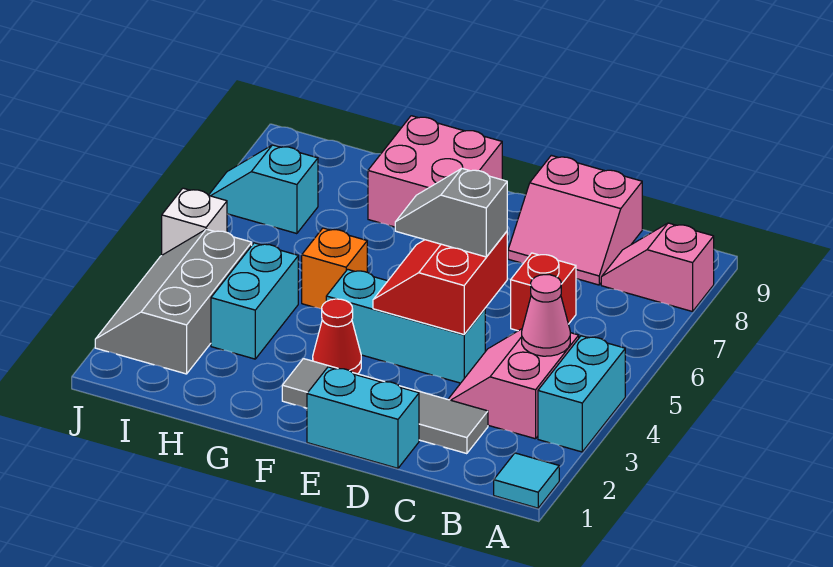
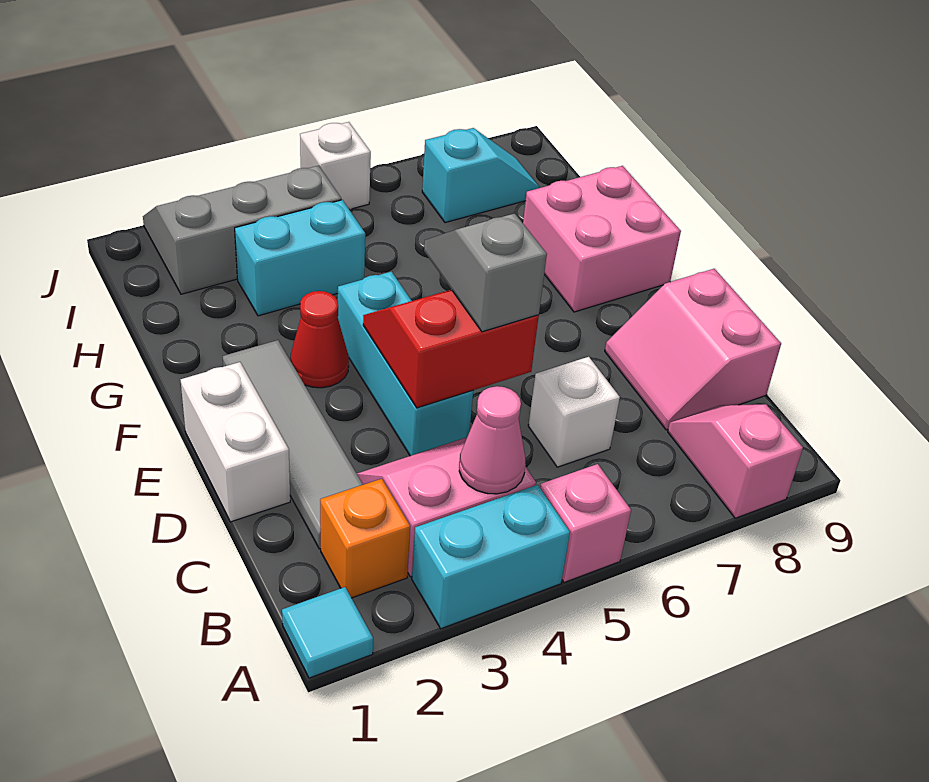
none -> pink brick A5 level 1
red brick C6 level 1 -> white brick C6 level 1
cyan brick D1:E1 level 1 -> white brick D1:E1 level 1
orange brick G5 level 1 -> orange brick B2 level 1
cyan slope I7:J7 level 1 top I -> cyan slope I7:I8 level 1 top 7

